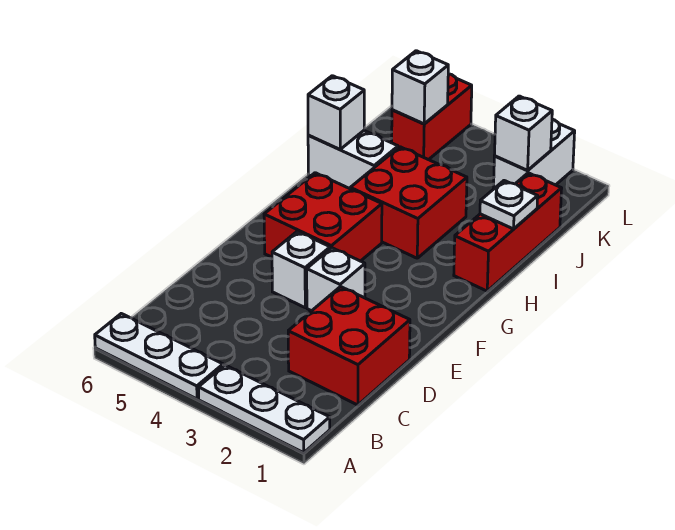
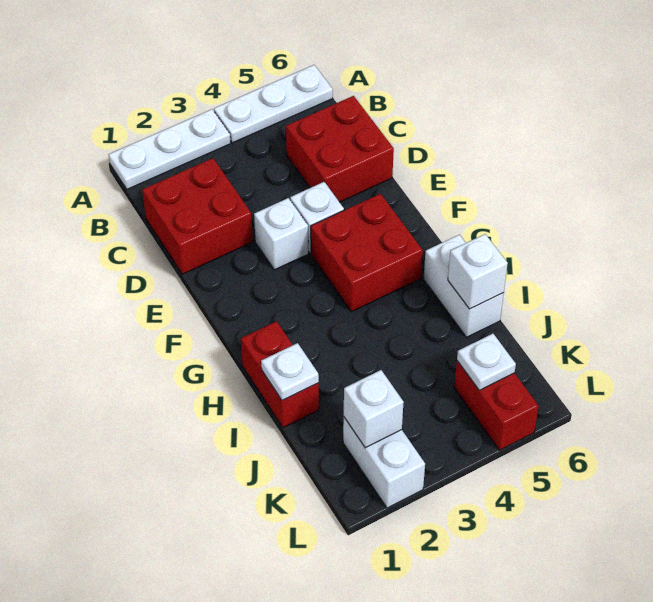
red brick H1:J1 level 1 -> red brick H1:I1 level 1
red brick H3:I4 level 1 -> red brick C5:D6 level 1
white brick I5:I6 level 1 -> white brick H6:I6 level 1
white brick K5 level 2 -> white plate K5 level 2

